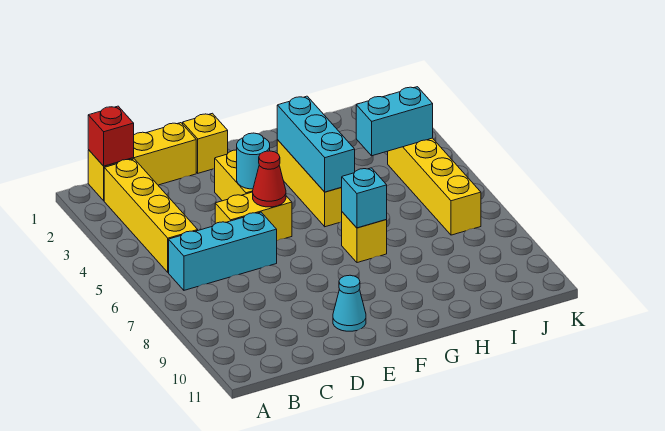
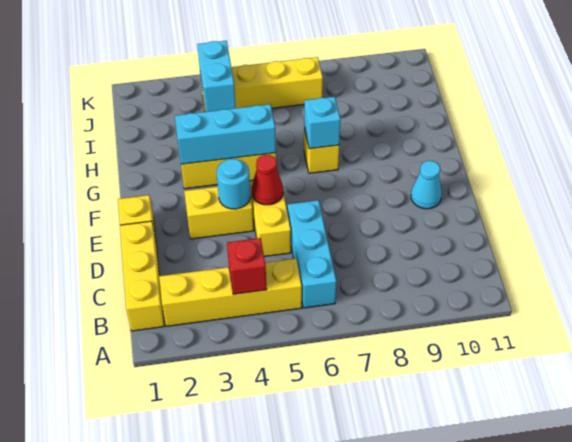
red brick B1 level 2 -> red brick B4 level 2

